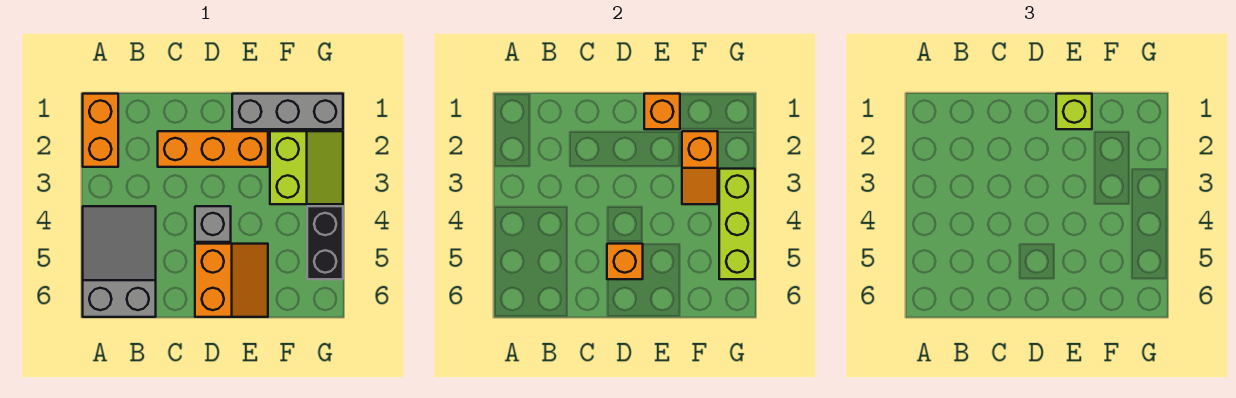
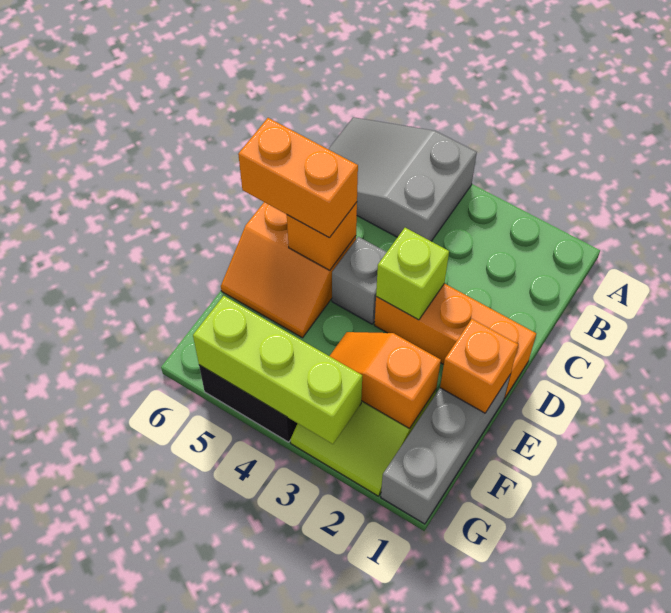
orange brick A1:A2 level 1 -> orange brick D5:D6 level 3
grey slope A4:B6 level 1 top 6 -> grey slope A4:B6 level 1 top 4
orange brick C2:E2 level 1 -> orange brick D1:D3 level 1
lime brick E1 level 3 -> lime brick D3 level 2

